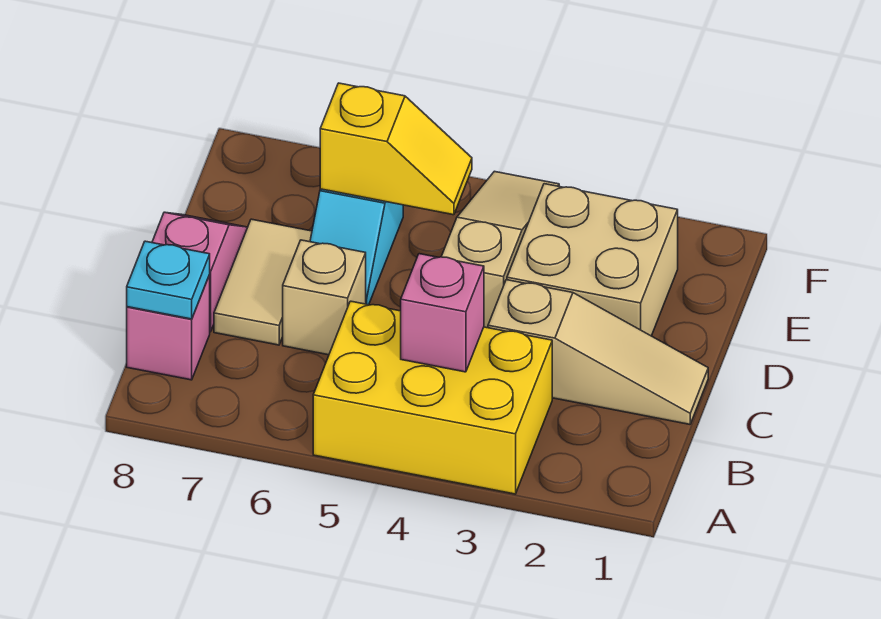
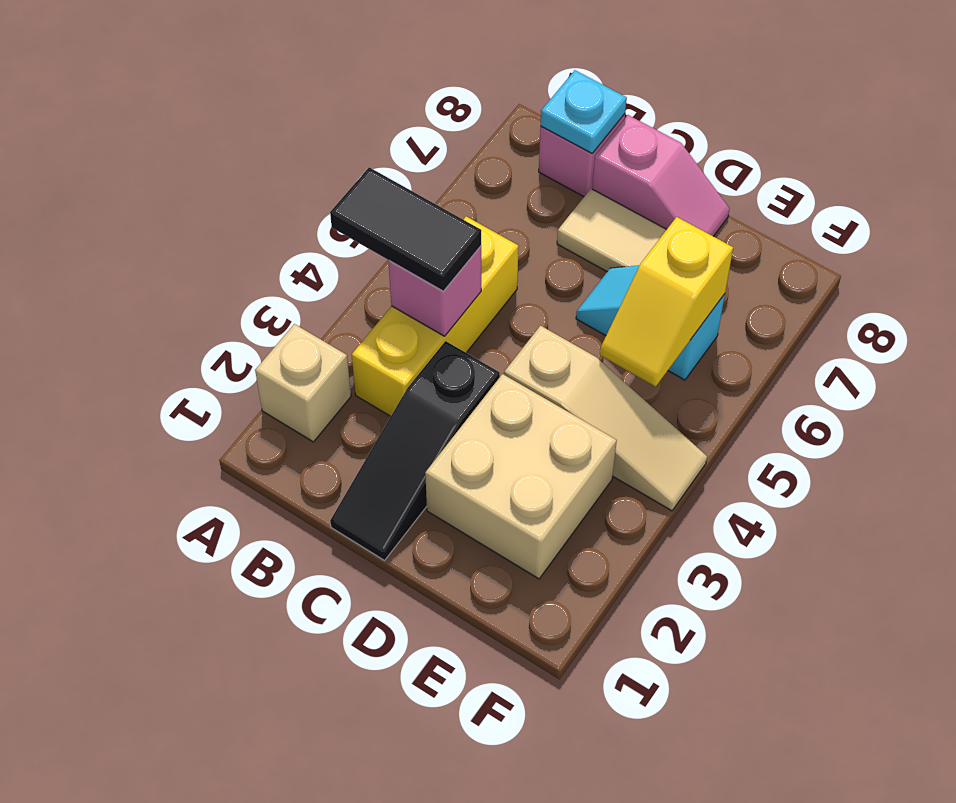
yellow brick A3:B5 level 1 -> yellow brick B3:B5 level 1
none -> black tile A4:B4 level 3
tan slope C1:C3 level 1 top 3 -> black slope C1:C3 level 1 top 3
tan brick C6 level 1 -> tan brick A2 level 1

